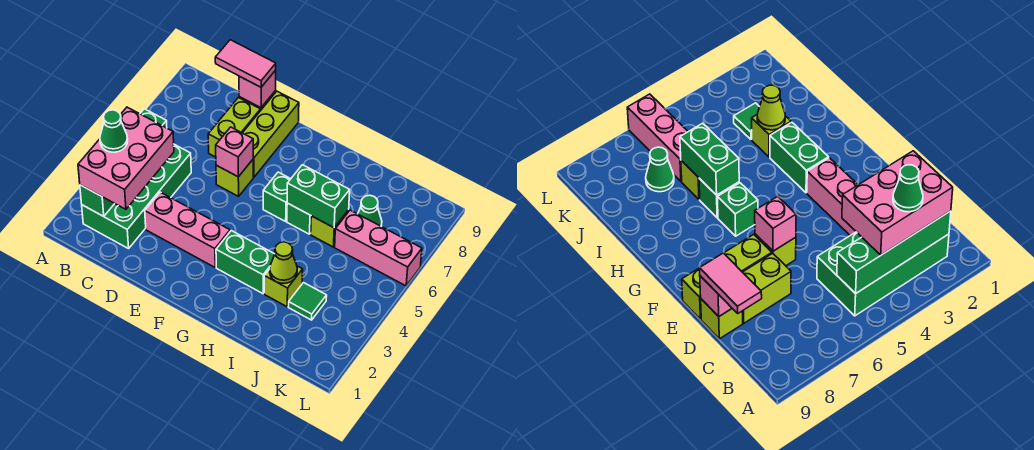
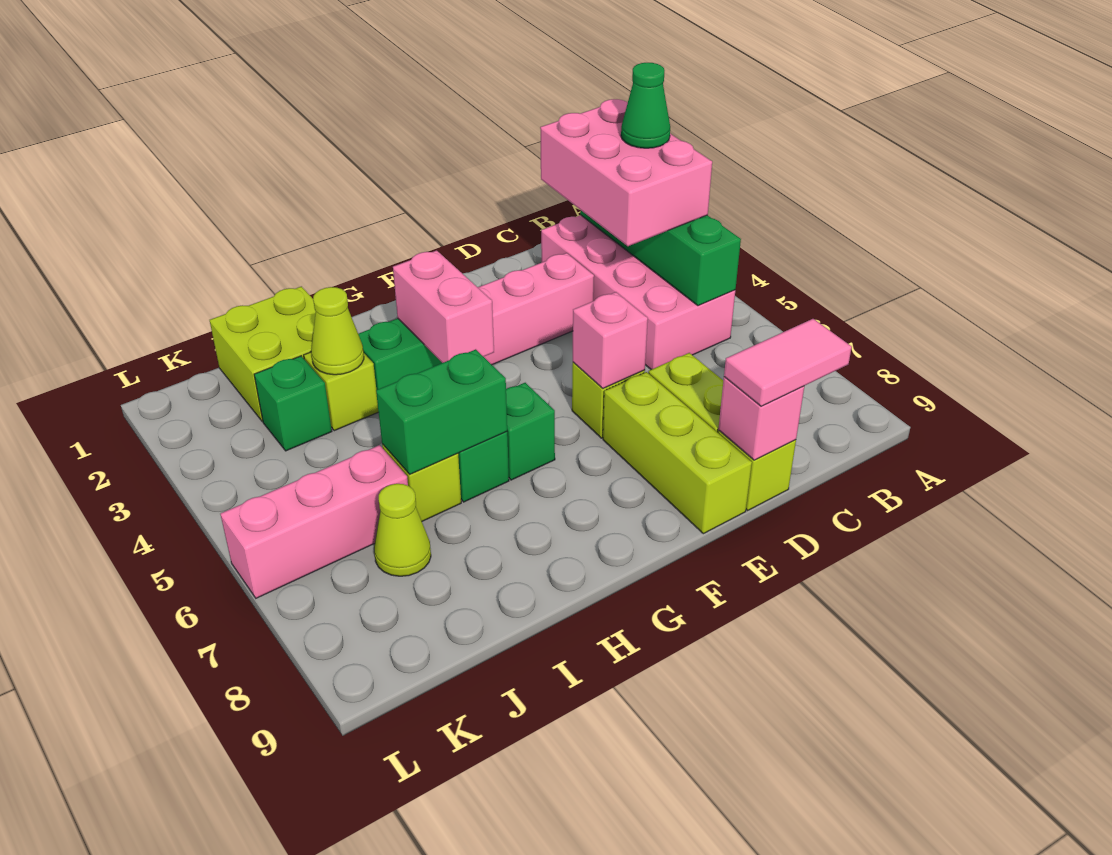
green brick B2:C5 level 1 -> pink brick B2:C5 level 1
none -> pink brick G3:G4 level 2
none -> lime brick I1:J2 level 1
green tile J3 level 1 -> green brick J3 level 1
green cone J7 level 1 -> lime cone J7 level 1

